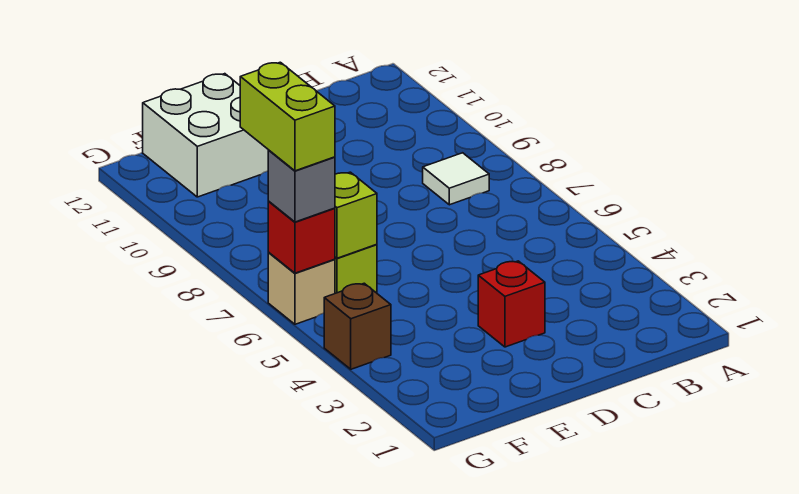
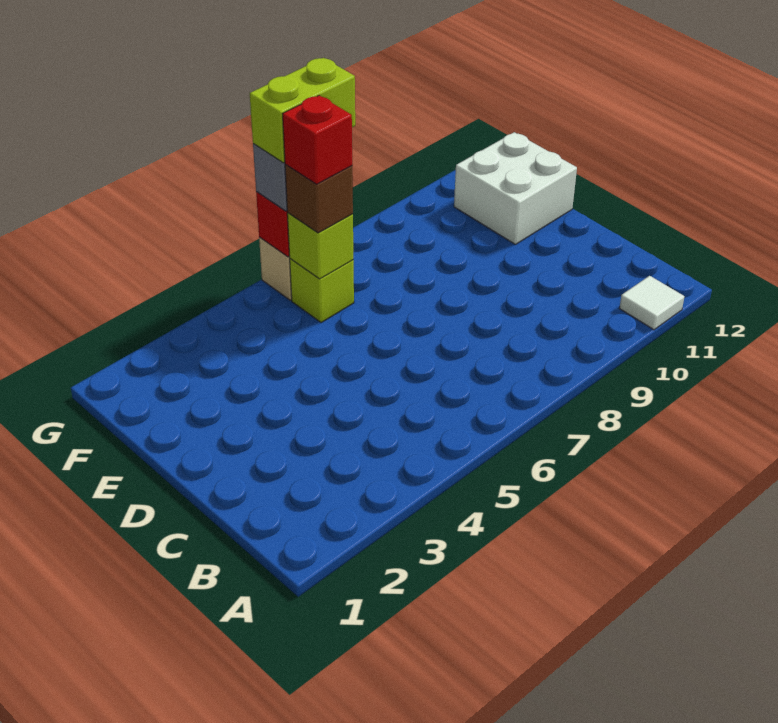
white tile B8 level 1 -> white tile A11 level 1
red brick D3 level 1 -> red brick F6 level 4
brown brick G4 level 1 -> brown brick F6 level 3

